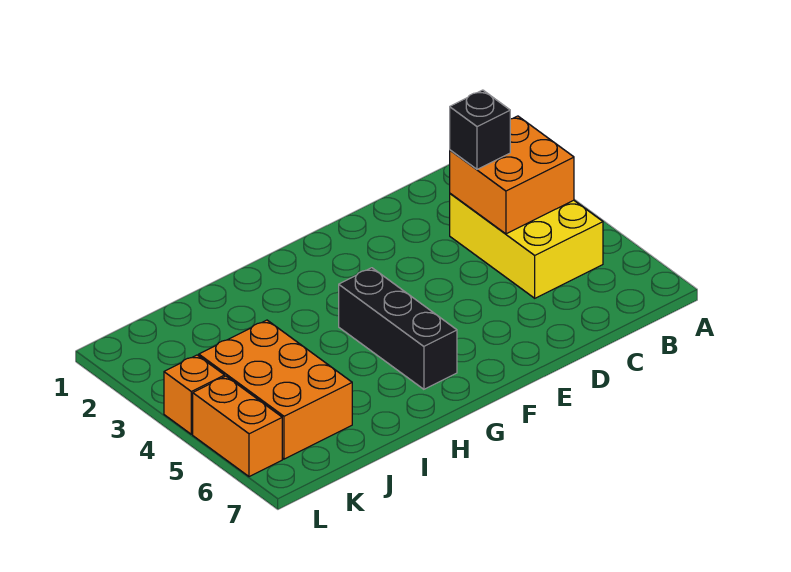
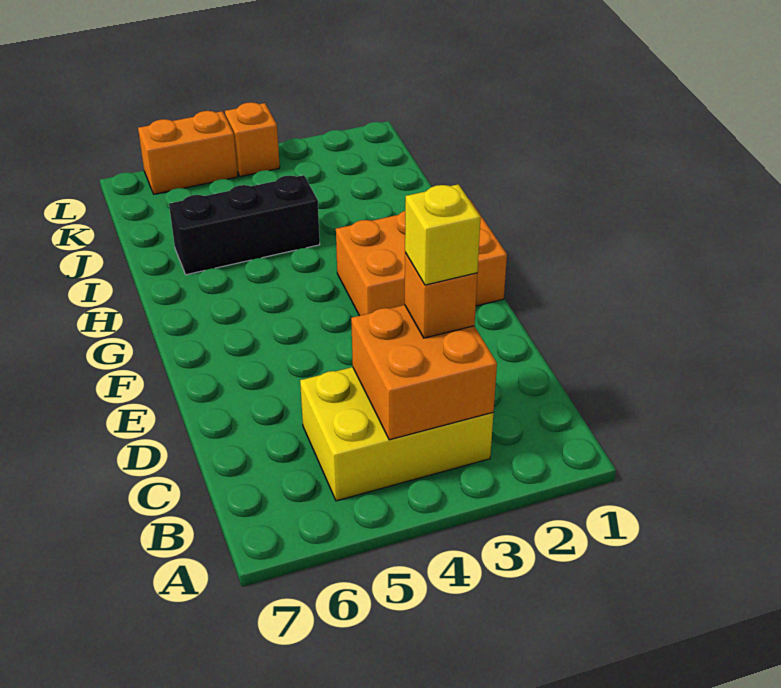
black brick C3 level 3 -> orange brick C3 level 3
none -> yellow brick C3 level 4
black brick G4:G6 level 1 -> black brick I4:I6 level 1
orange brick J4:K6 level 1 -> orange brick F1:G3 level 1

